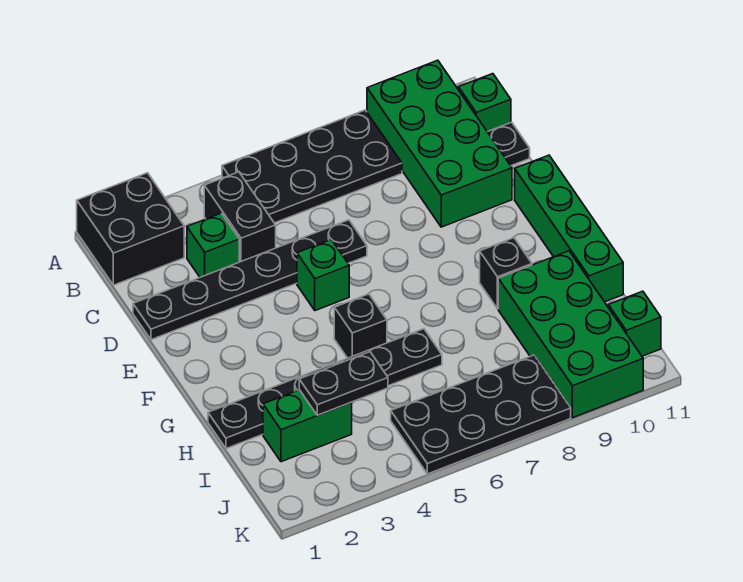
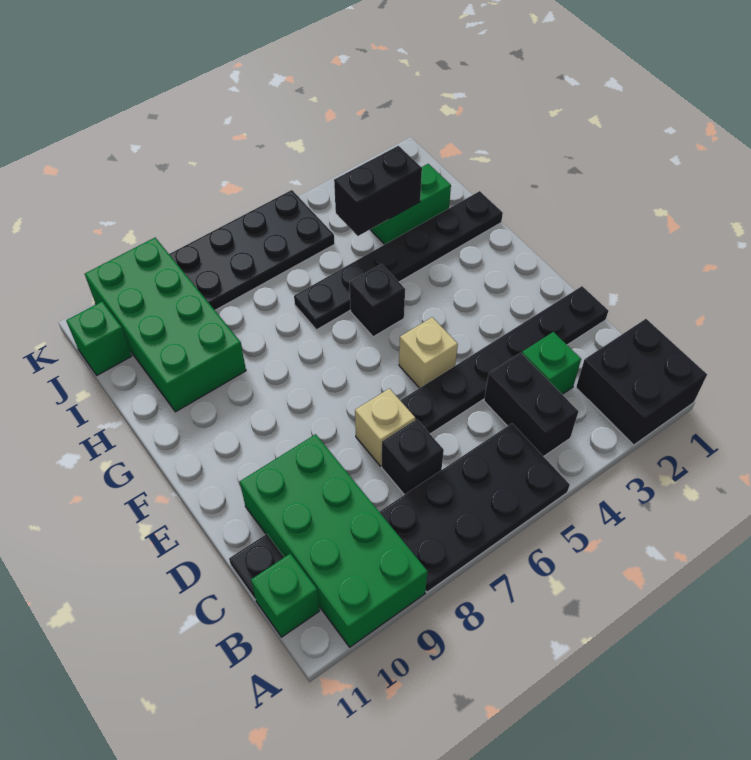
none -> tan brick D7 level 1
green brick E5 level 1 -> tan brick E5 level 1
green brick E11:H11 level 1 -> none
black brick G9 level 1 -> black brick C7 level 1
black plate I3:I4 level 2 -> black brick I3:I4 level 2

